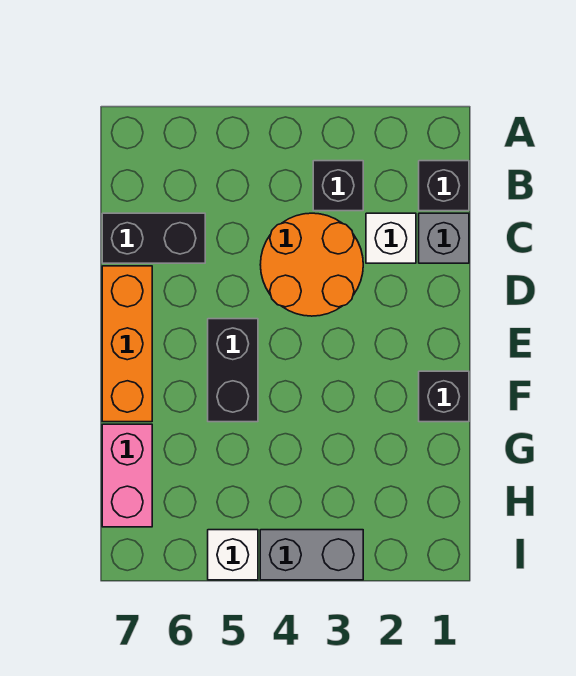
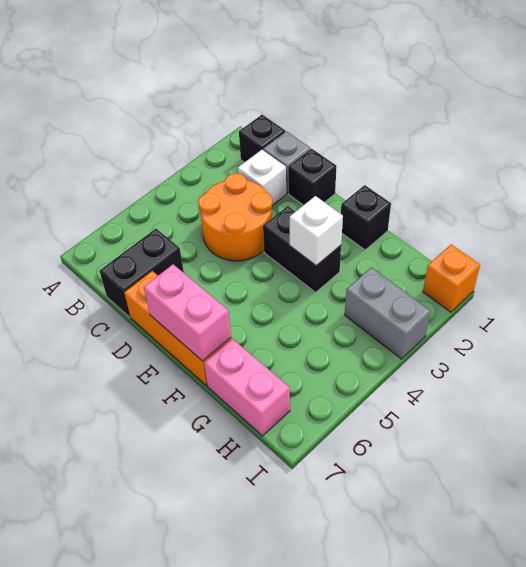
black brick B3 level 1 -> black brick D1 level 1
black brick E5:F5 level 1 -> black brick E3:F3 level 1
none -> pink brick E7:F7 level 2
none -> orange brick I1 level 1
grey brick I3:I4 level 1 -> grey brick H3:I3 level 1
white brick I5 level 1 -> white brick F3 level 2

